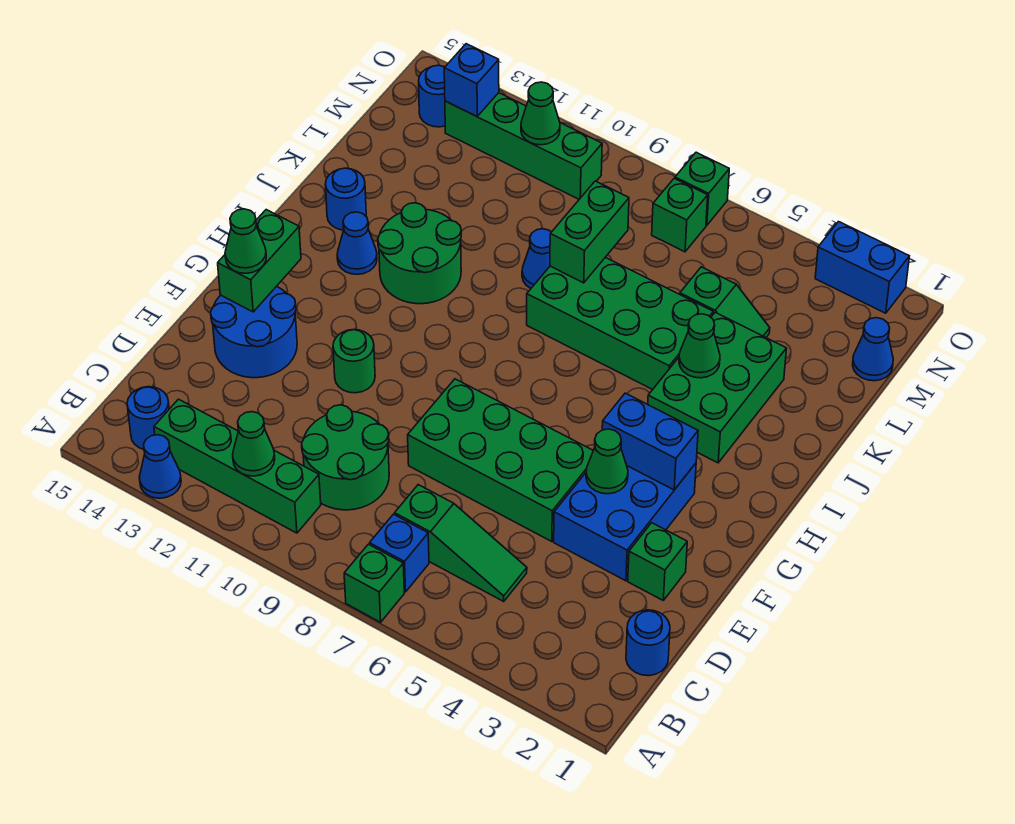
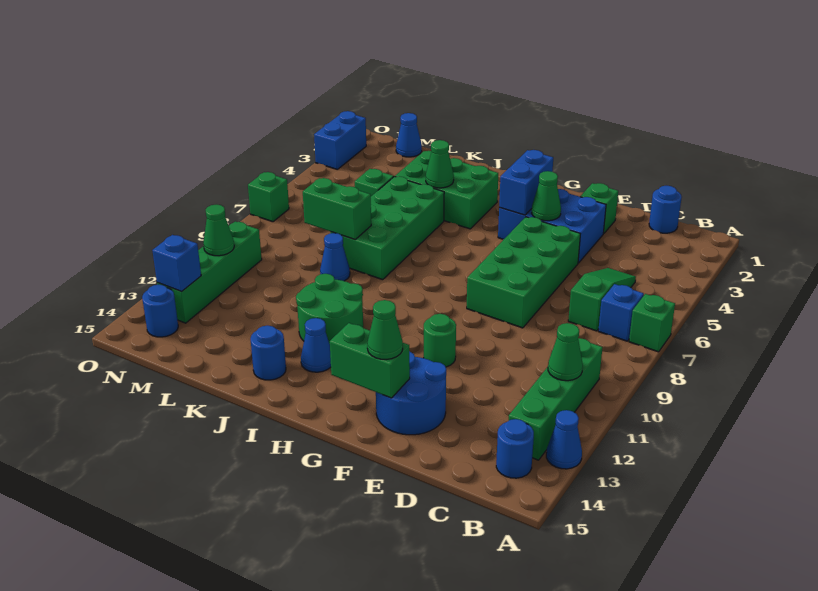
green round brick C9:D10 level 1 -> none
green brick N7 level 1 -> none

